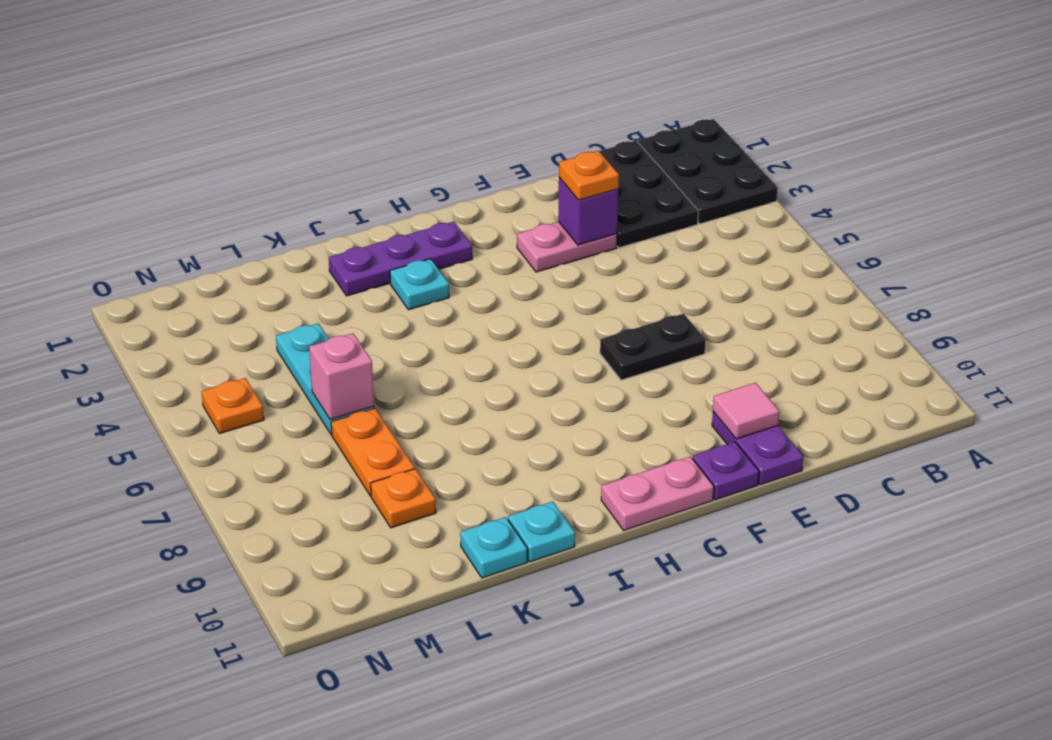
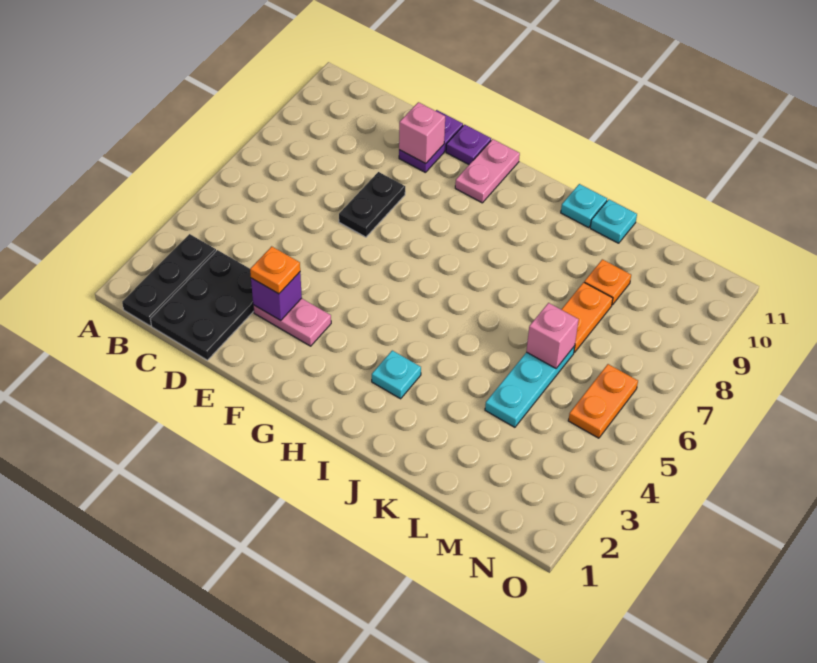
black plate A1:B3 level 1 -> black plate B1:B3 level 1
black plate E7:F7 level 1 -> black plate E7:E8 level 1
pink tile E10 level 2 -> pink brick E10 level 2
pink plate G11:H11 level 1 -> pink plate G10:G11 level 1
purple plate H2:J2 level 1 -> none
orange plate N5 level 1 -> orange plate N5:N6 level 1

